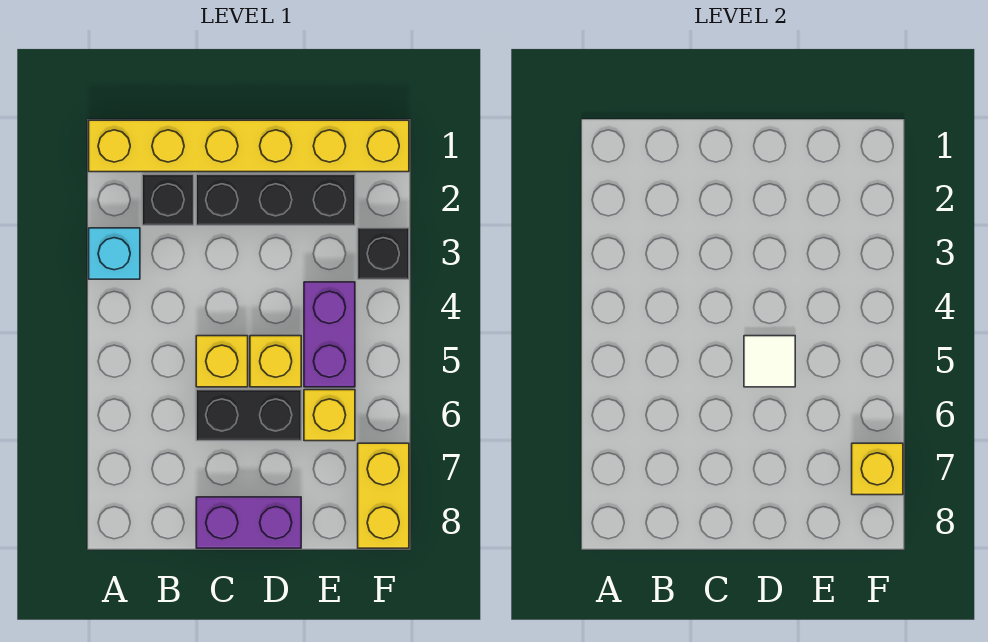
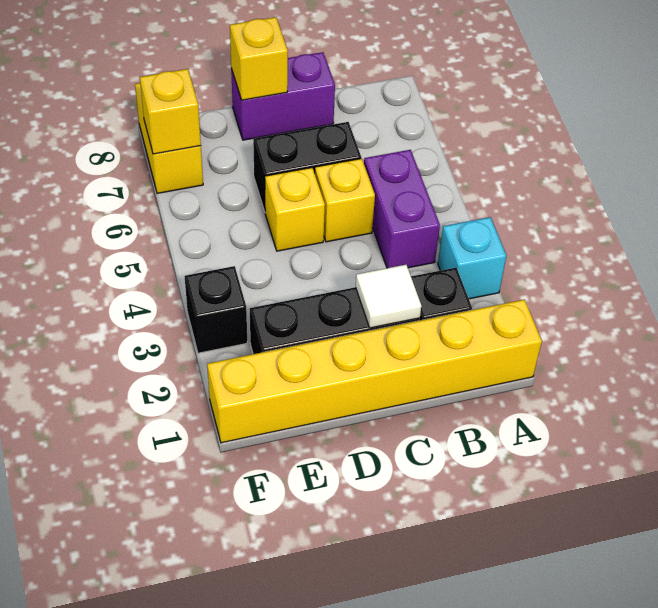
white tile D5 level 2 -> white tile C2 level 2
purple brick E4:E5 level 1 -> purple brick B4:B5 level 1
yellow brick E6 level 1 -> yellow brick D8 level 2

